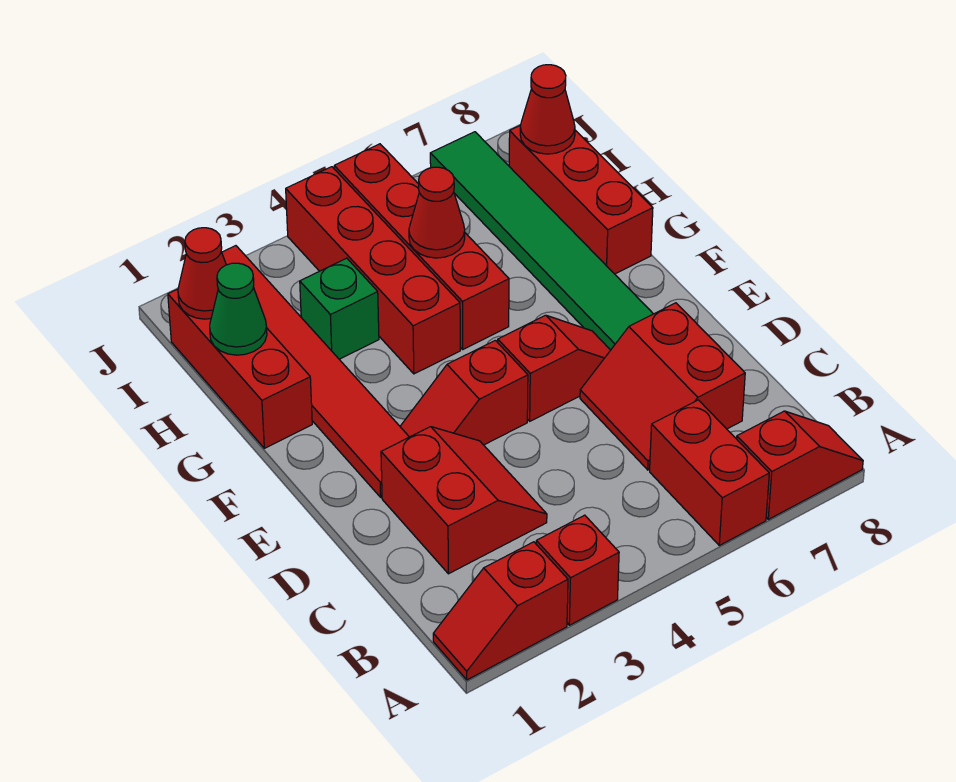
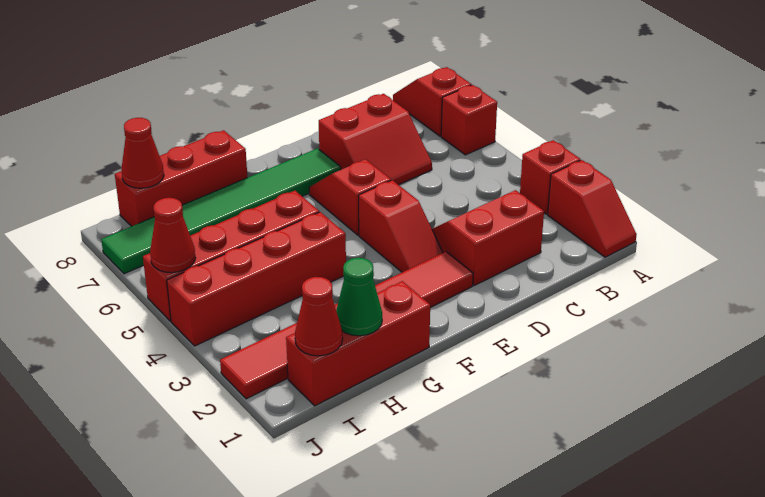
red brick A6:B6 level 1 -> red brick A6 level 1
green brick H3 level 1 -> none
red cone H5 level 2 -> red cone J5 level 2

